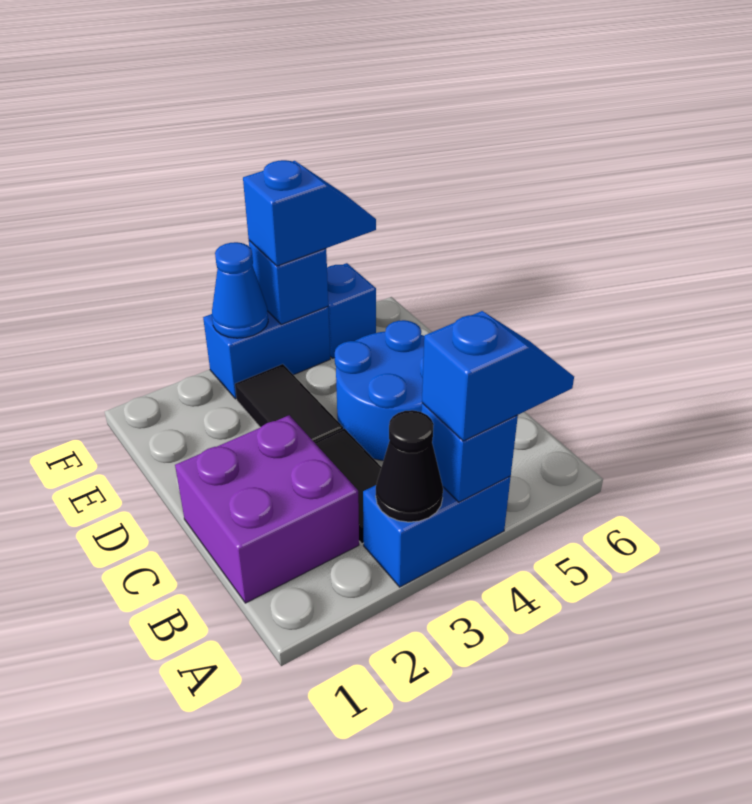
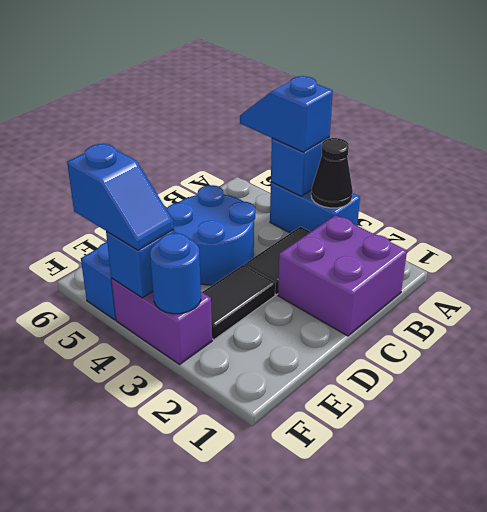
blue brick F3:F4 level 1 -> purple brick F3:F4 level 1
blue cone F3 level 2 -> blue round brick F3 level 2
blue slope F4:F5 level 3 top 4 -> blue slope F4:F5 level 3 top 5

